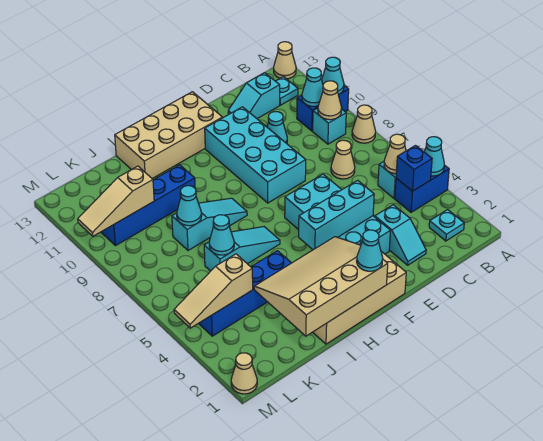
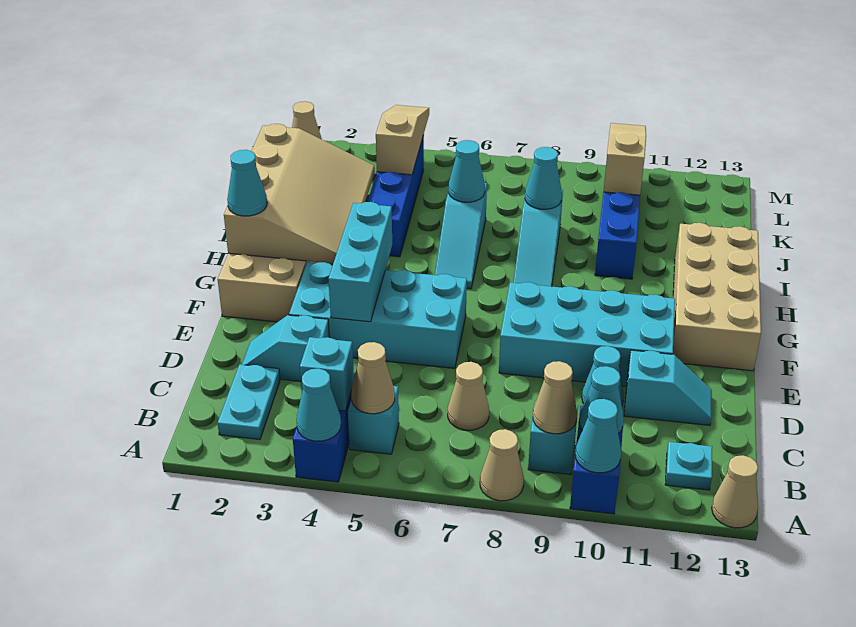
cyan plate B2 level 1 -> cyan plate B2:C2 level 1
blue brick B4 level 2 -> cyan brick B4 level 2
cyan slope C12:D12 level 1 top C -> cyan slope D11:D12 level 1 top 11

